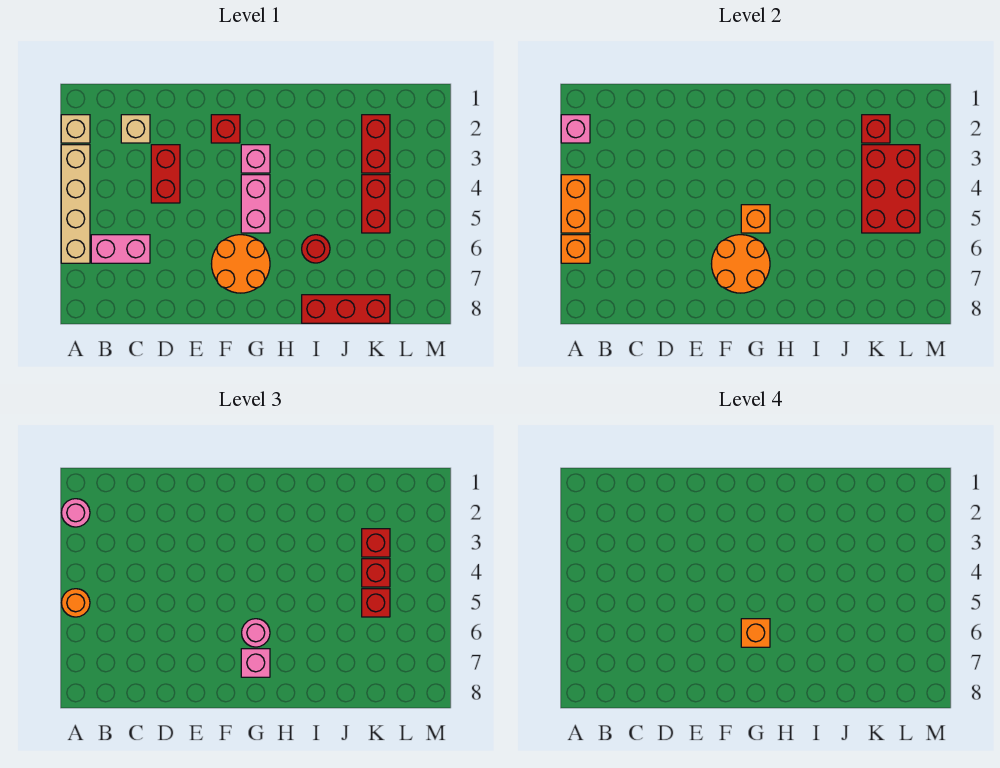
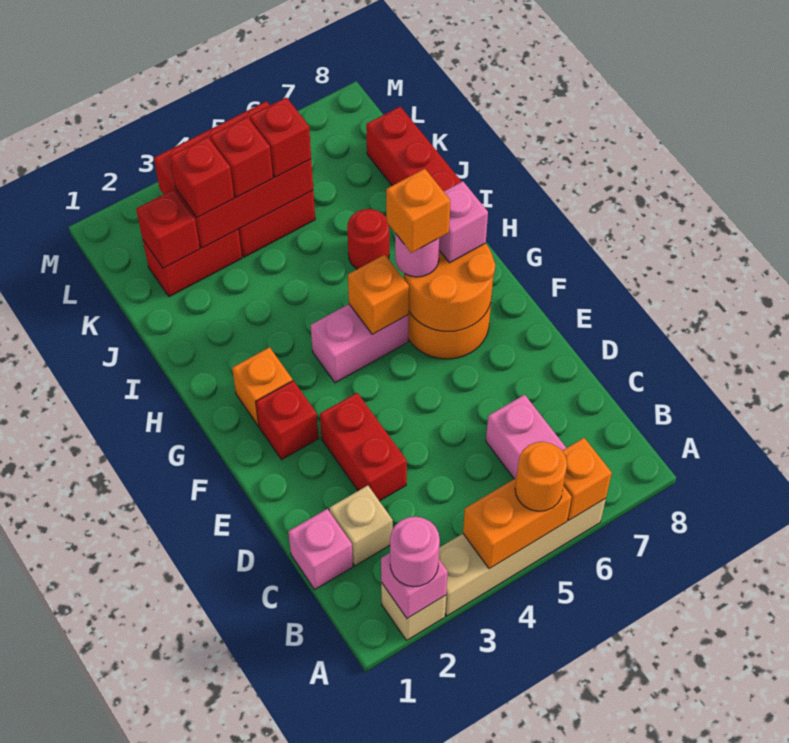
red brick D3:D4 level 1 -> red brick D3:E3 level 1
none -> orange brick G2 level 1
pink brick G3 level 1 -> pink brick C1 level 1

